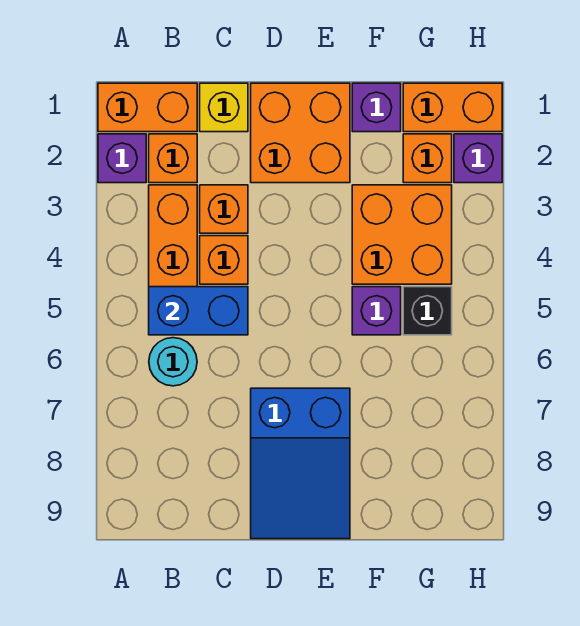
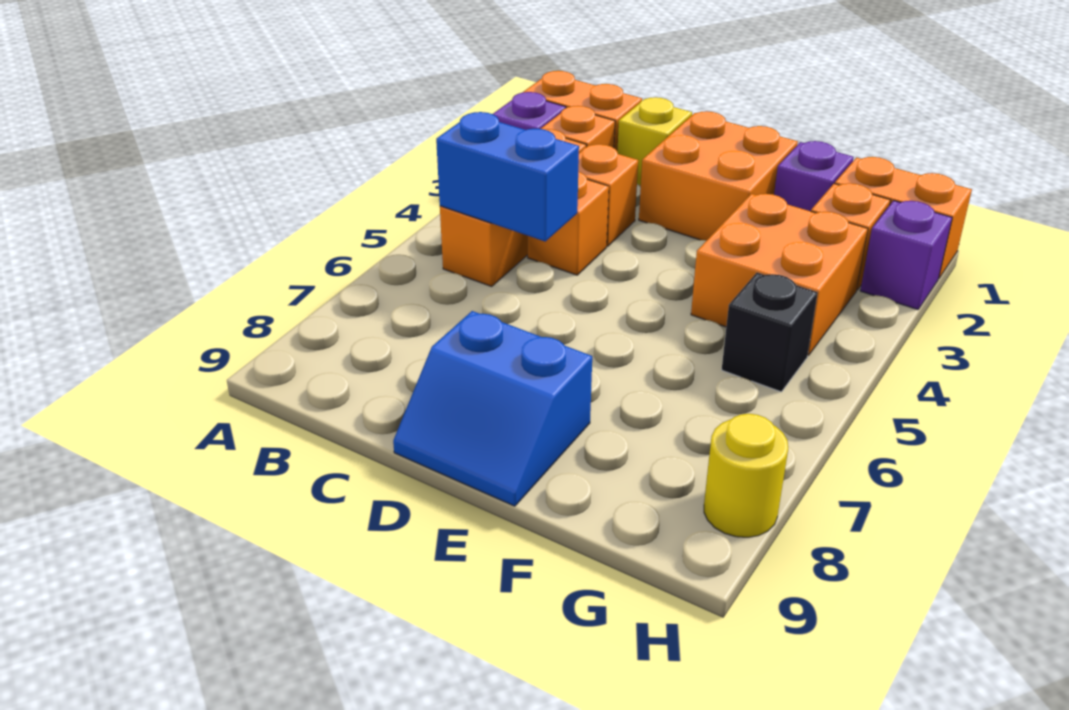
cyan round brick B6 level 1 -> none
blue slope D7:E9 level 1 top 7 -> blue slope D8:E9 level 1 top 8
purple brick F5 level 1 -> none
none -> yellow round brick H8 level 1

